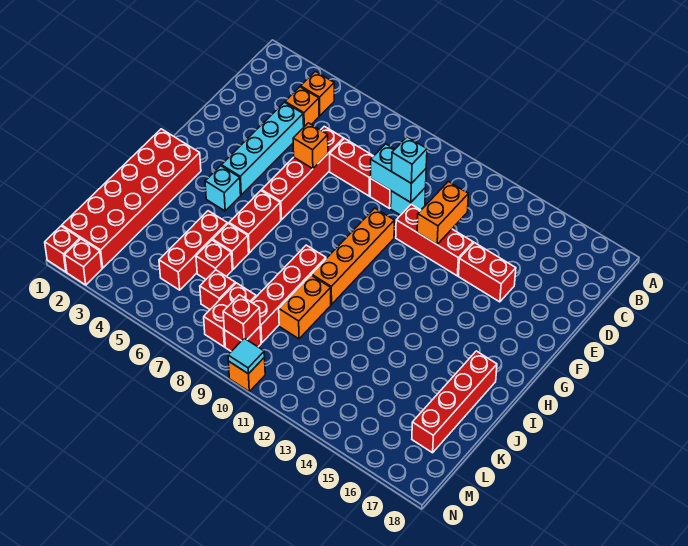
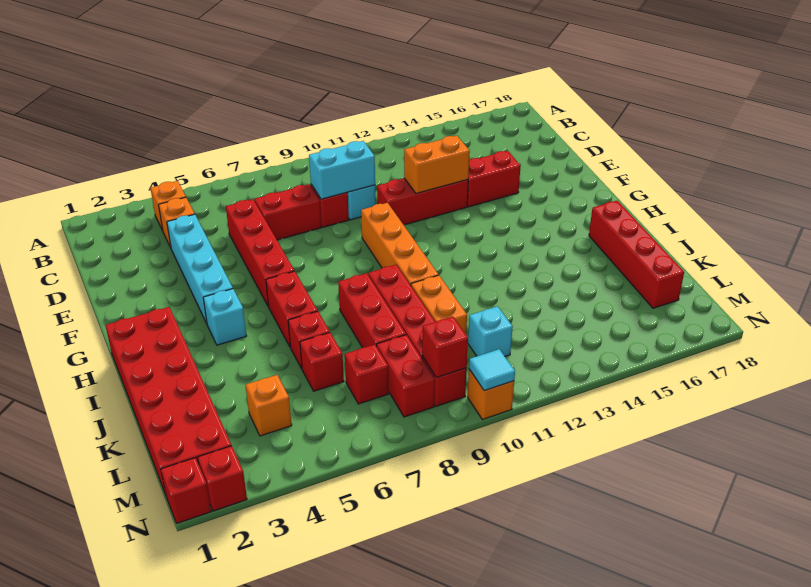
cyan brick D10 level 3 -> cyan brick L11 level 1
orange brick D12:E12 level 2 -> orange brick E12:E13 level 2
orange brick E6 level 2 -> orange brick L4 level 1
red brick J5:L5 level 1 -> red brick I8:K8 level 1

